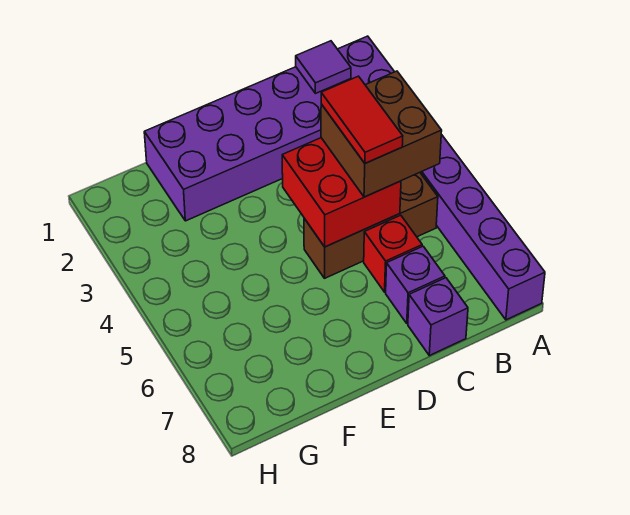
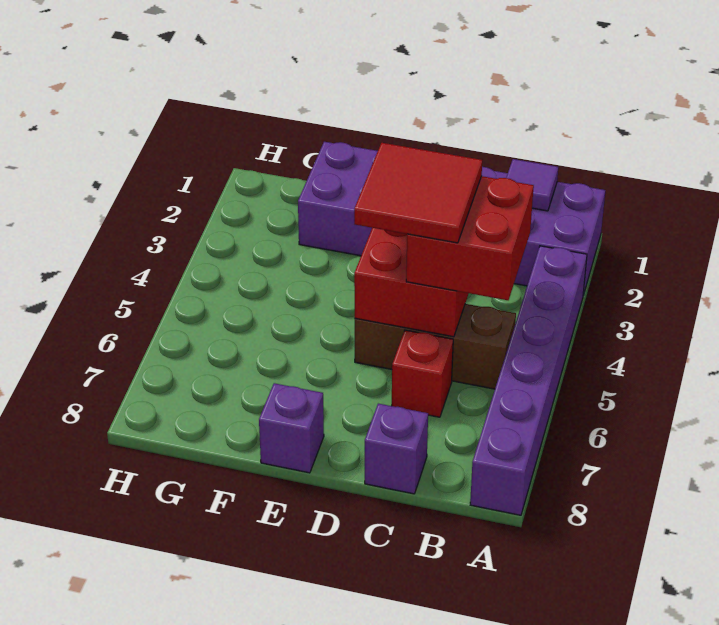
brown brick B4:C5 level 3 -> red brick B4:C5 level 3
red tile C4:C5 level 4 -> red tile C4:D5 level 4
purple brick C7 level 1 -> purple brick E8 level 1

